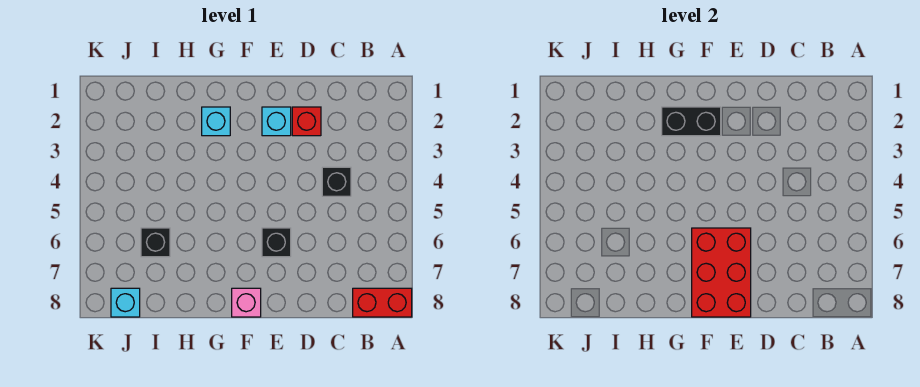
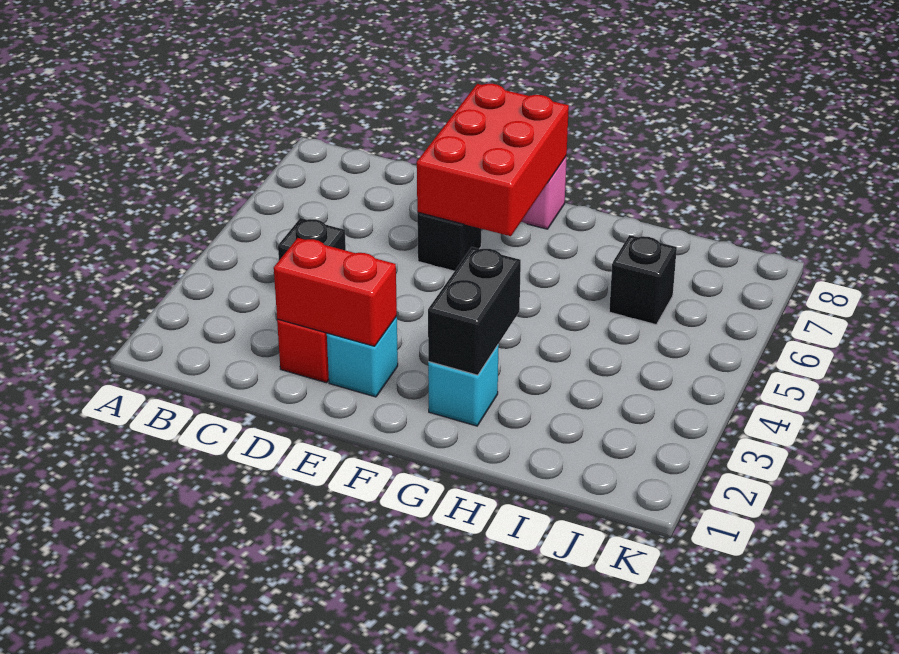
red brick A8:B8 level 1 -> red brick D2:E2 level 2
black brick F2:G2 level 2 -> black brick G2:G3 level 2
cyan brick J8 level 1 -> none

